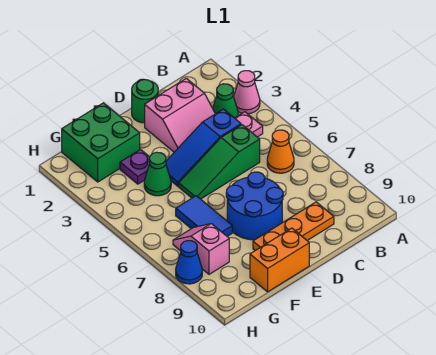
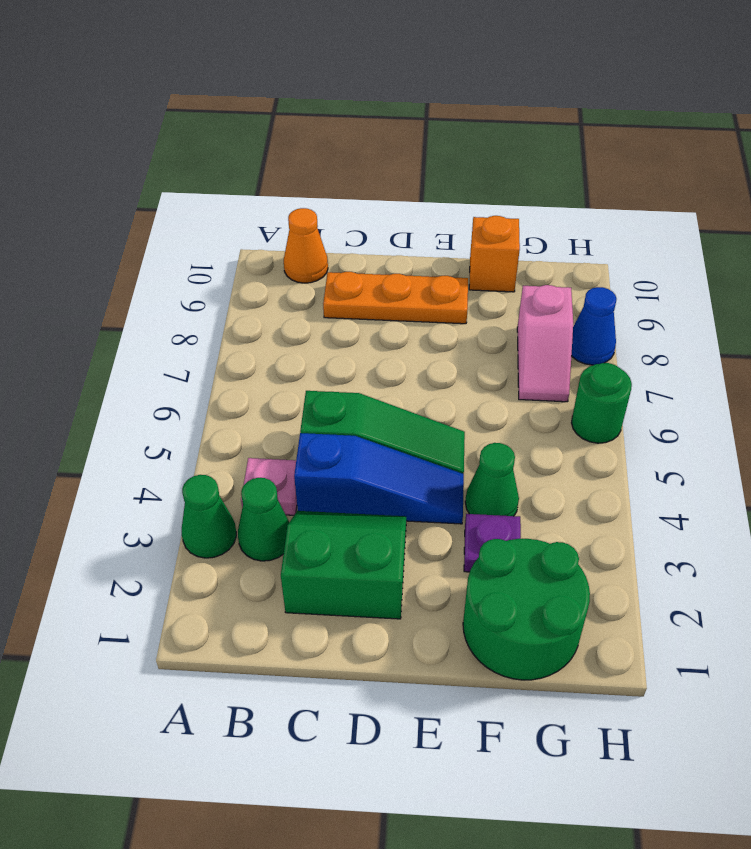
pink cone A3 level 1 -> green cone A3 level 1
orange cone B6 level 1 -> orange cone B10 level 1
pink slope C2:D3 level 1 top 2 -> green slope C2:D3 level 1 top 2
green round brick D1 level 1 -> green round brick H6 level 1
blue round brick D7:E8 level 1 -> none
orange brick E10:F10 level 1 -> orange brick F10 level 1
green brick F1:G2 level 1 -> green round brick F1:G2 level 1
blue tile F6:F7 level 1 -> none

